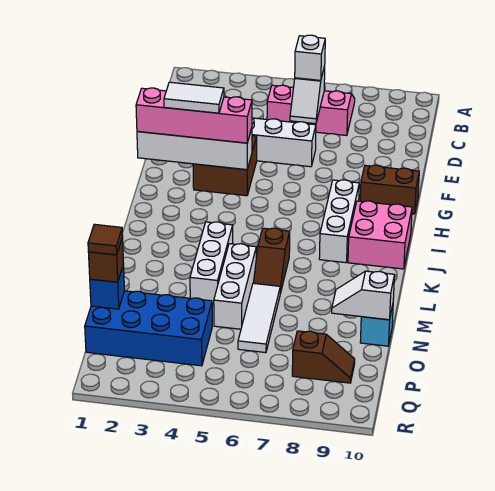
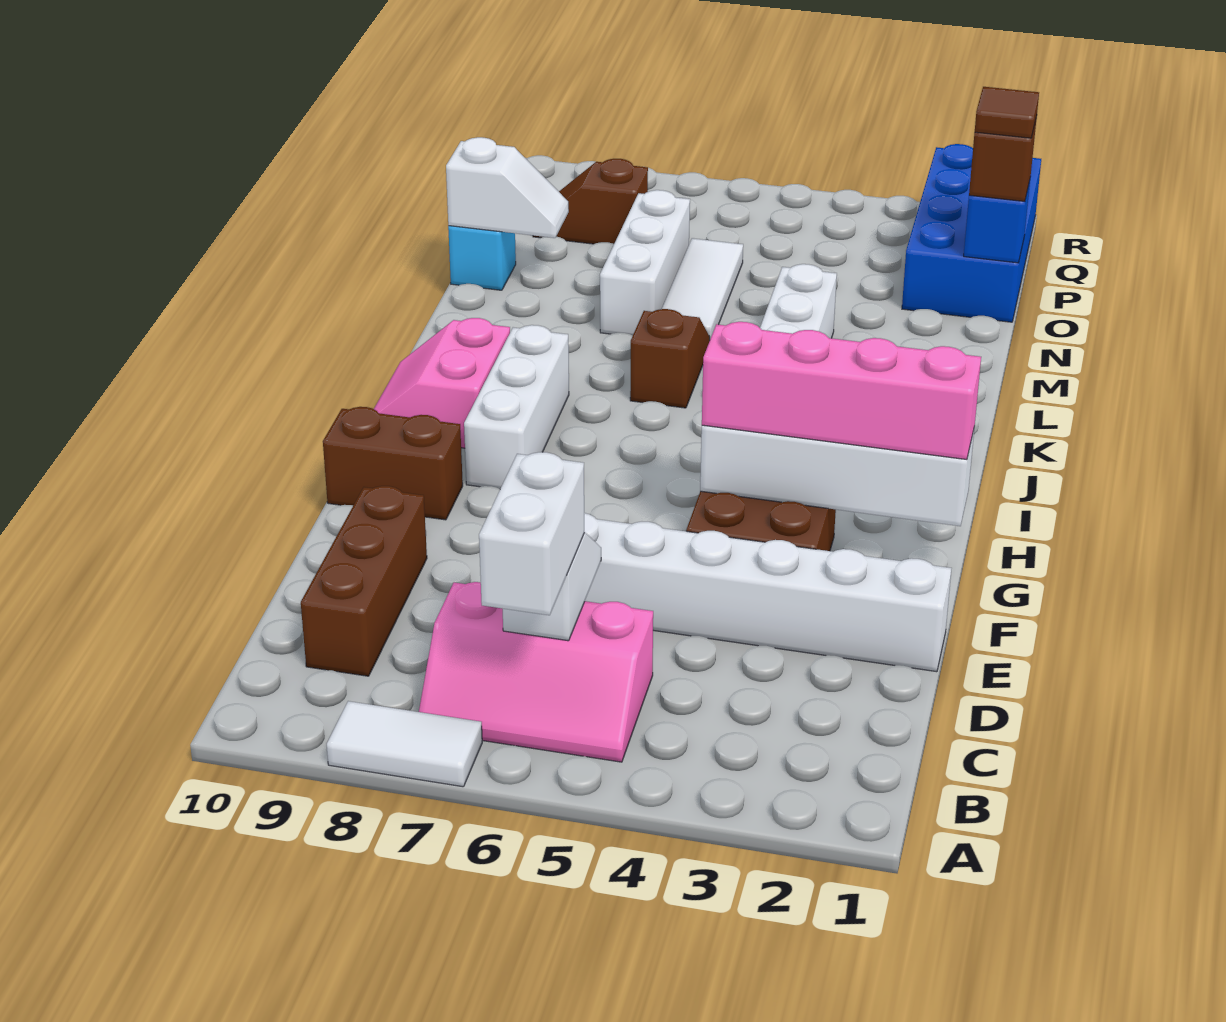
white brick C6 level 3 -> white brick B6:C6 level 3
none -> brown brick C9:E9 level 1
white tile G2:G3 level 4 -> white tile A7:A8 level 1
pink brick I9:J10 level 1 -> pink slope I9:J10 level 1 top 9
white brick L5:N5 level 1 -> white brick M7:O7 level 1
blue brick O1:P4 level 1 -> blue brick O1:R2 level 1

